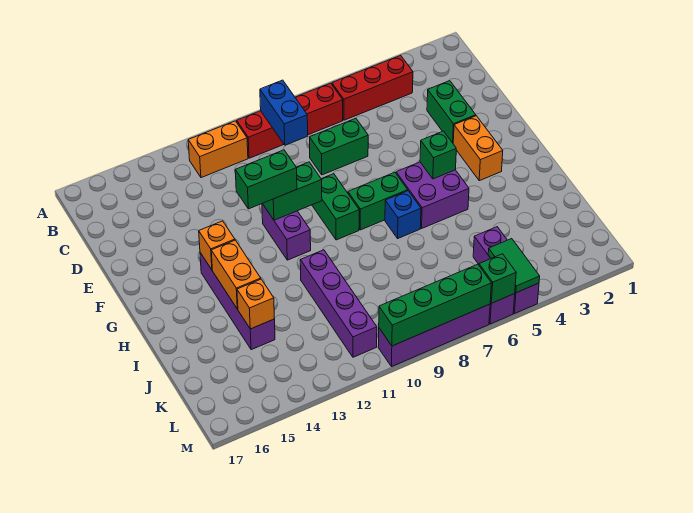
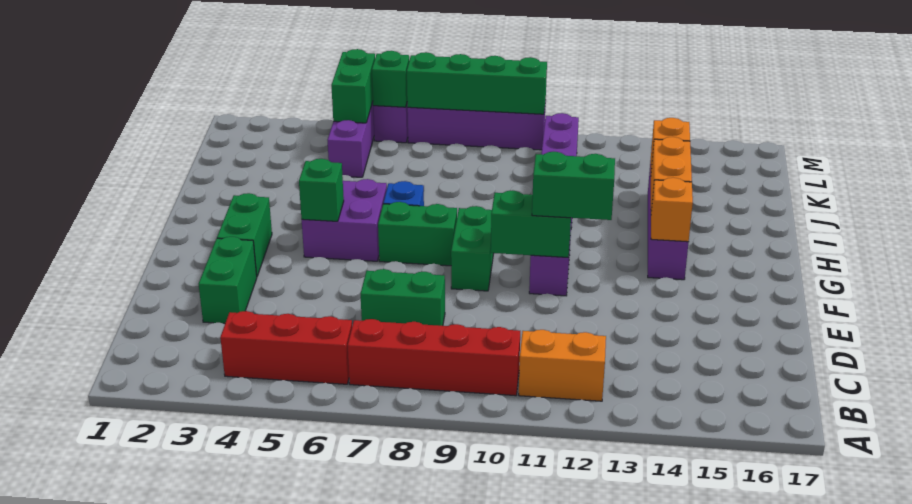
blue brick B9:C9 level 2 -> none
orange brick F3:G3 level 1 -> green brick F3:G3 level 1
green tile L5:M5 level 2 -> green brick L5:M5 level 2

